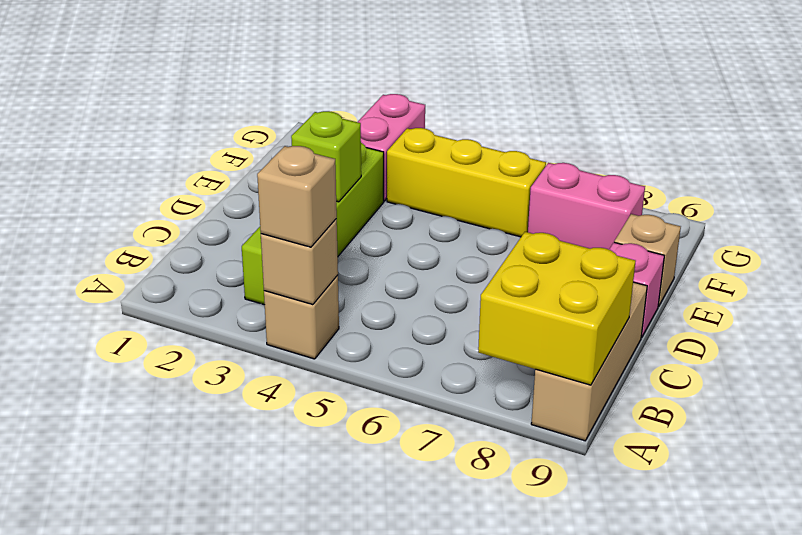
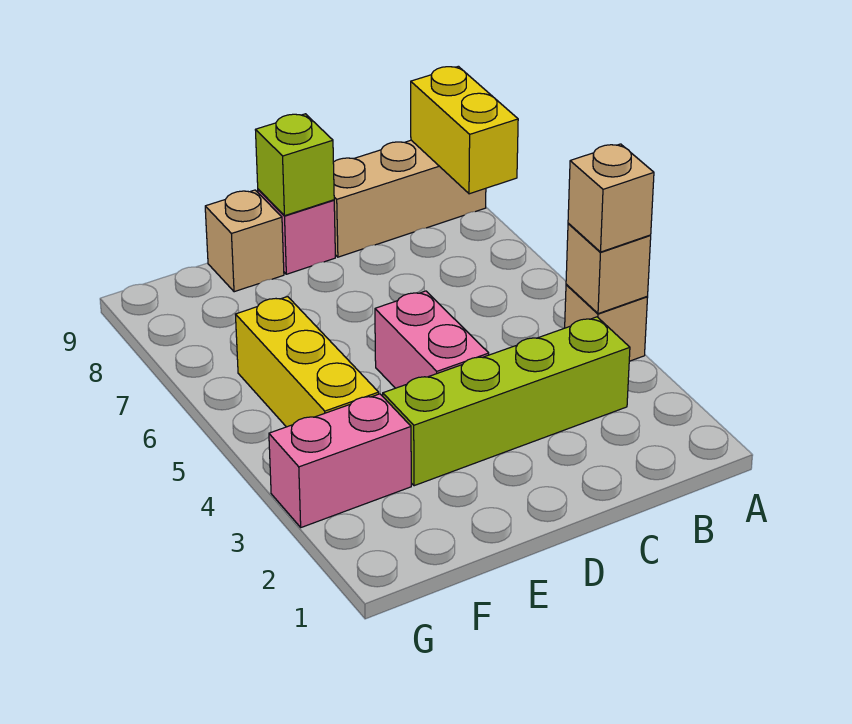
yellow brick A8:B9 level 2 -> yellow brick A8:A9 level 2
lime brick D3 level 2 -> lime brick D9 level 2
pink brick F7:F8 level 1 -> pink brick D4:D5 level 1

